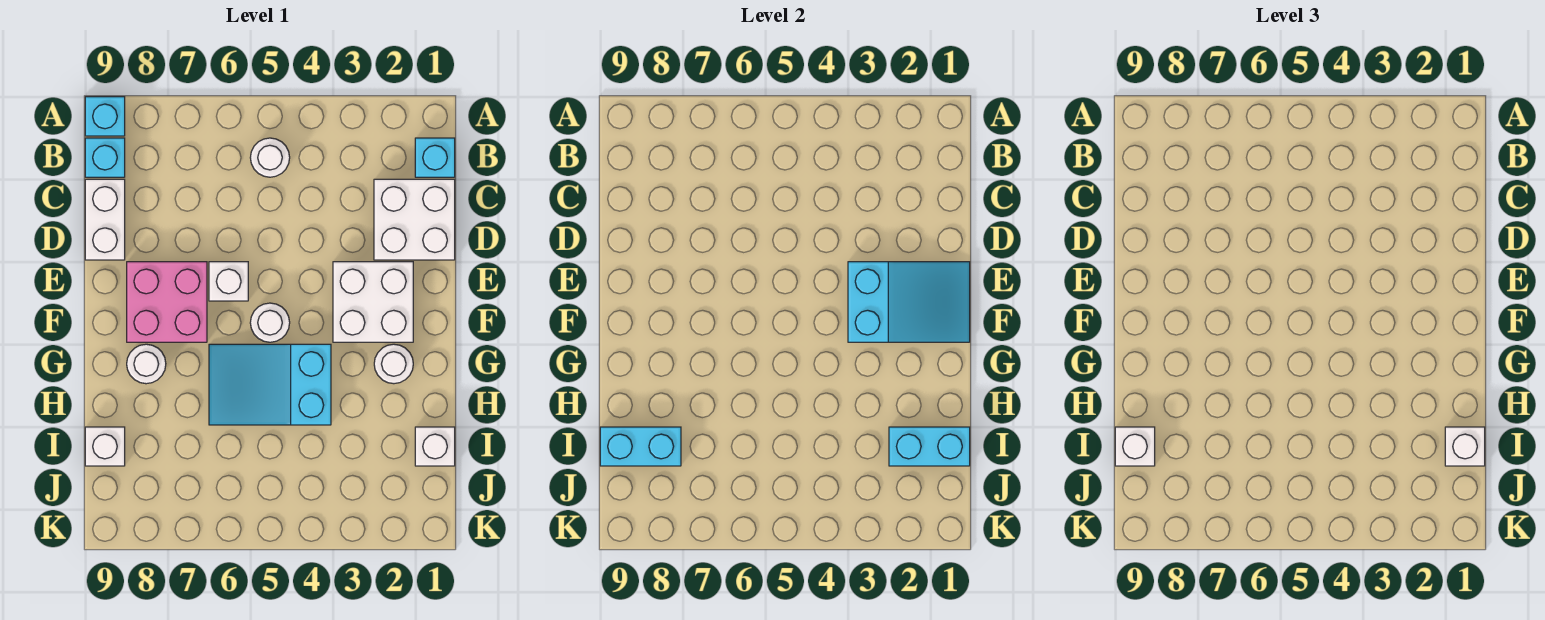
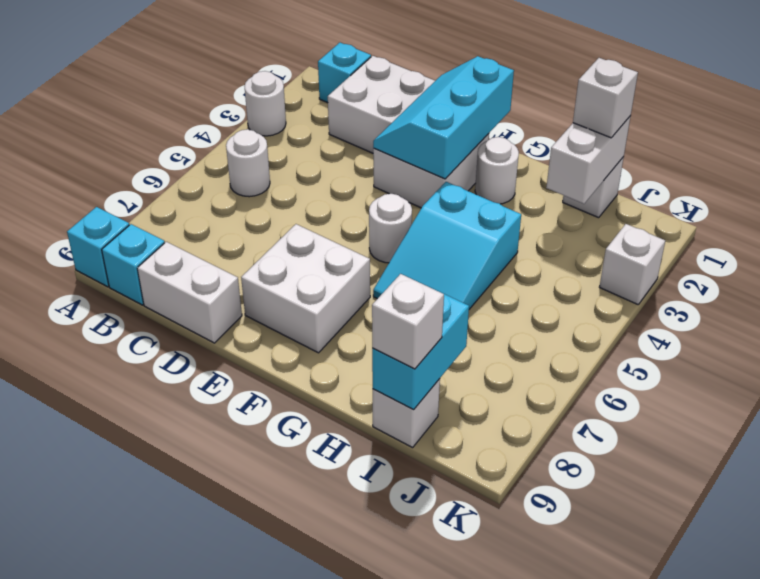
cyan slope E1:F3 level 2 top 3 -> cyan slope E1:F3 level 2 top F
white brick E6 level 1 -> white brick K3 level 1
pink brick E7:F8 level 1 -> white brick E7:F8 level 1
white round brick G8 level 1 -> white round brick A3 level 1
cyan brick I1:I2 level 2 -> white brick I1:I2 level 2

